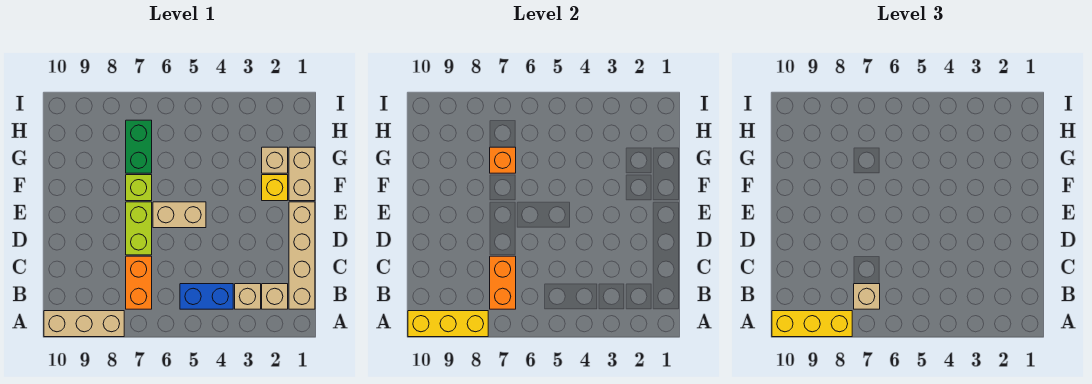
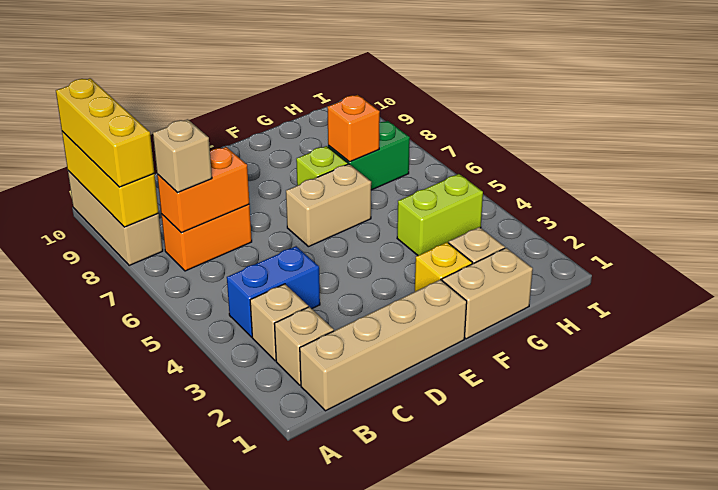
blue brick B4:B5 level 1 -> blue brick B4:C4 level 1
lime brick D7:E7 level 1 -> lime brick G4:H4 level 1
tan brick E5:E6 level 1 -> tan brick E6:F6 level 1

